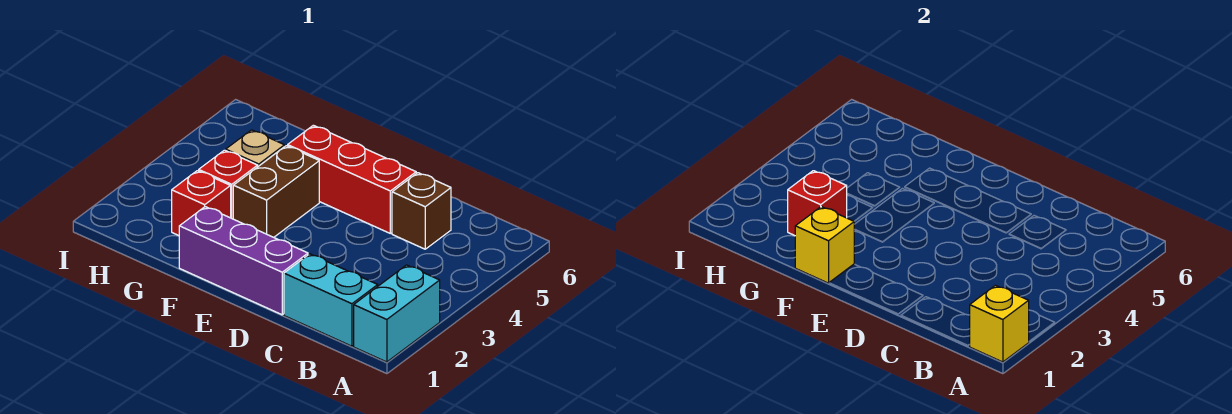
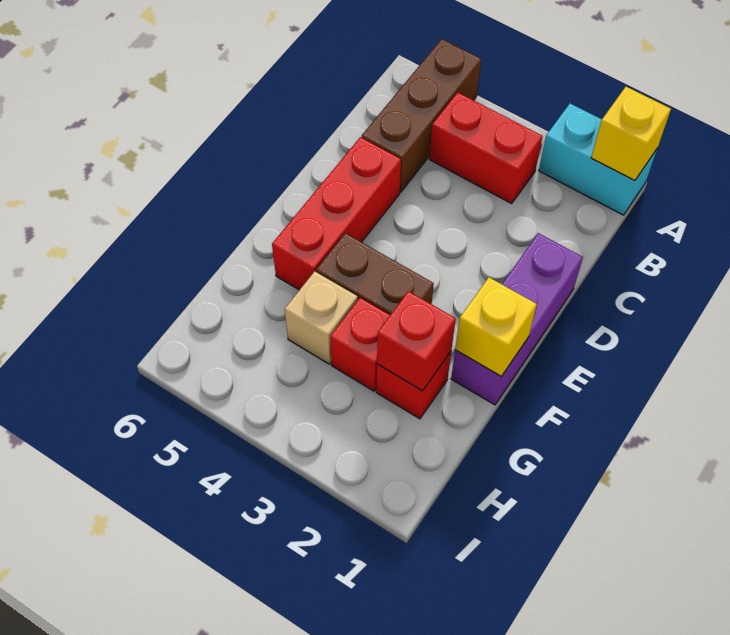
cyan brick B1:C1 level 1 -> none
none -> red brick B3:B4 level 1
brown brick C5 level 1 -> brown brick A5:C5 level 1

